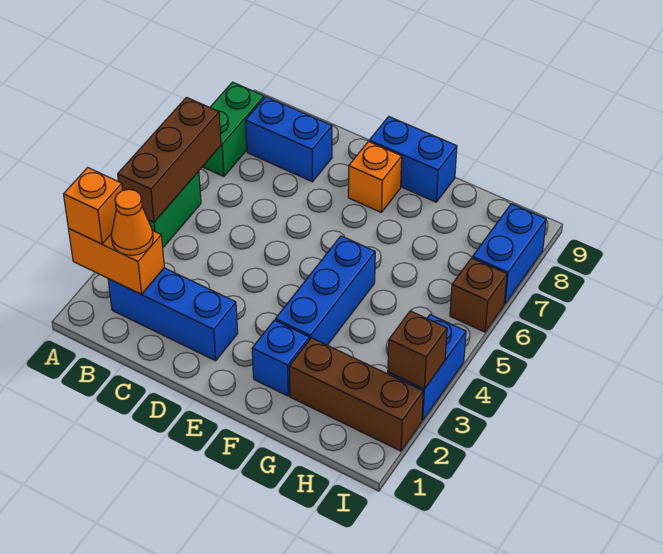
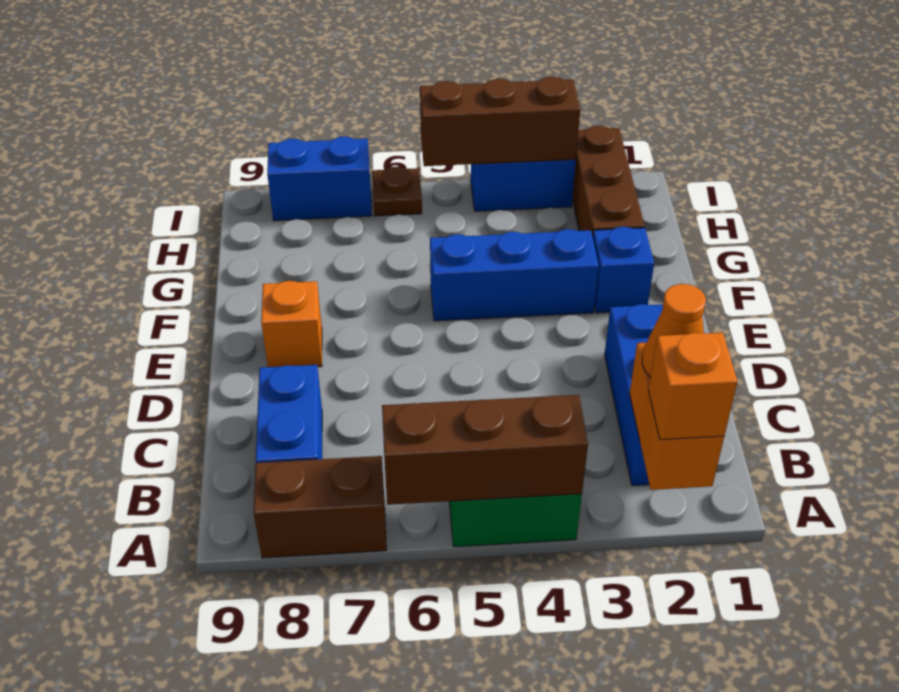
green brick A7:A8 level 1 -> brown brick A7:A8 level 1
blue brick E9:F9 level 1 -> none
brown brick I3 level 2 -> brown brick I3:I5 level 2
brown brick I6 level 1 -> brown plate I6 level 1

